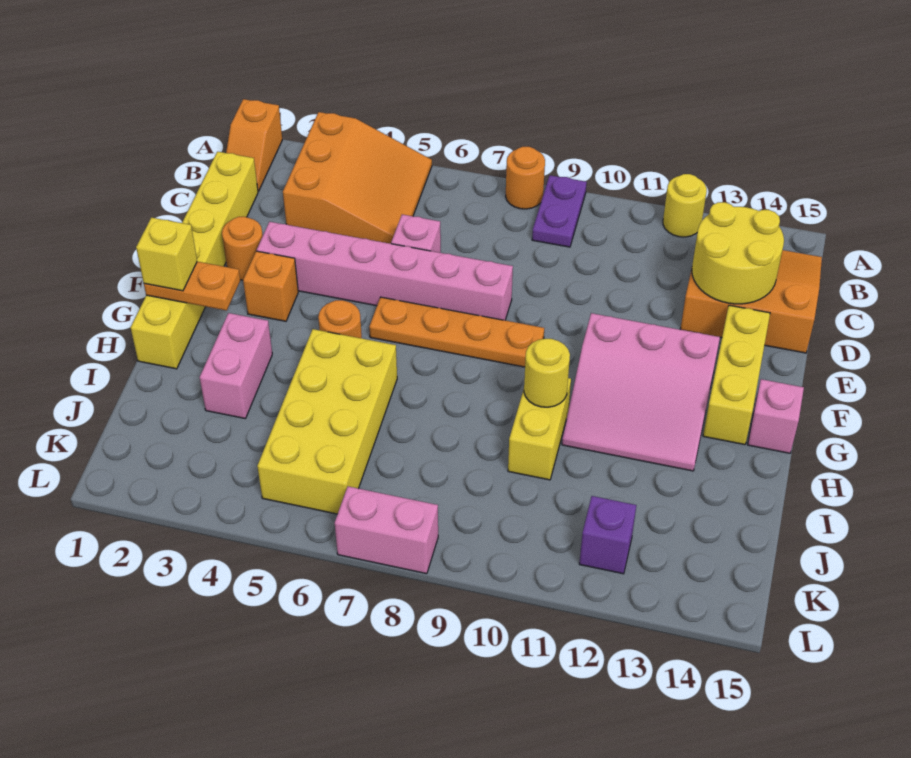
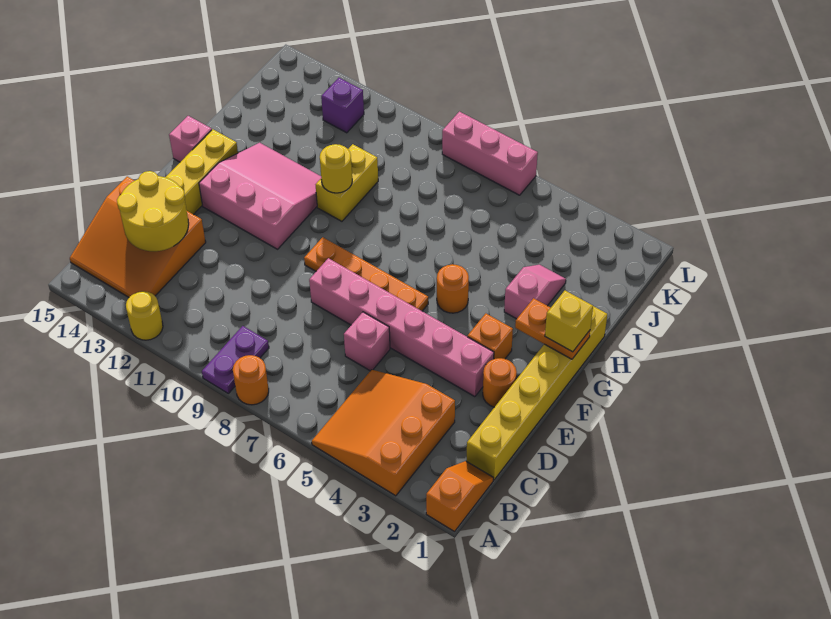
pink brick H3:I3 level 1 -> pink slope H3:I3 level 1 top H
yellow brick H5:K6 level 1 -> none
pink brick L7:L8 level 1 -> pink brick L6:L8 level 1

